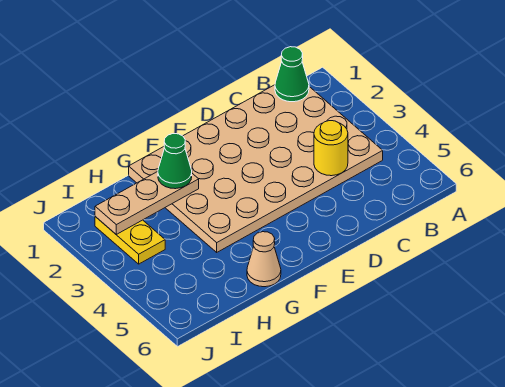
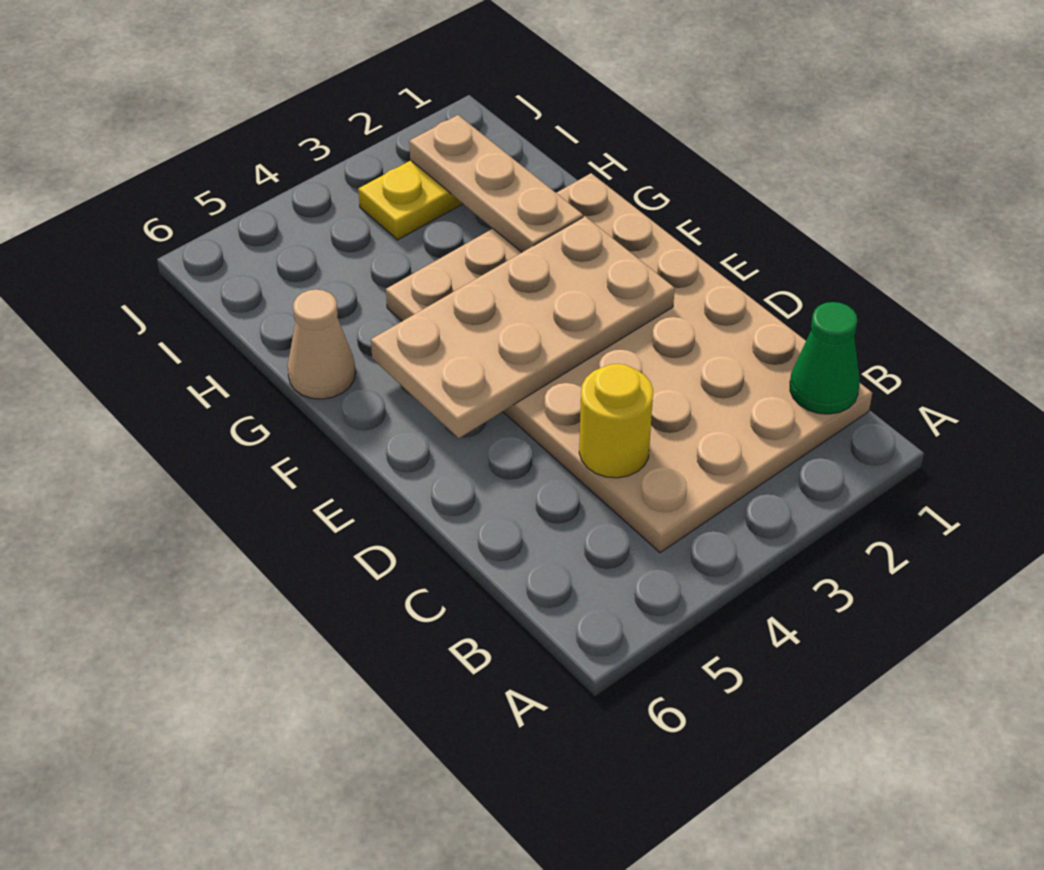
none -> tan plate E2:F5 level 2
green cone G2 level 3 -> none

